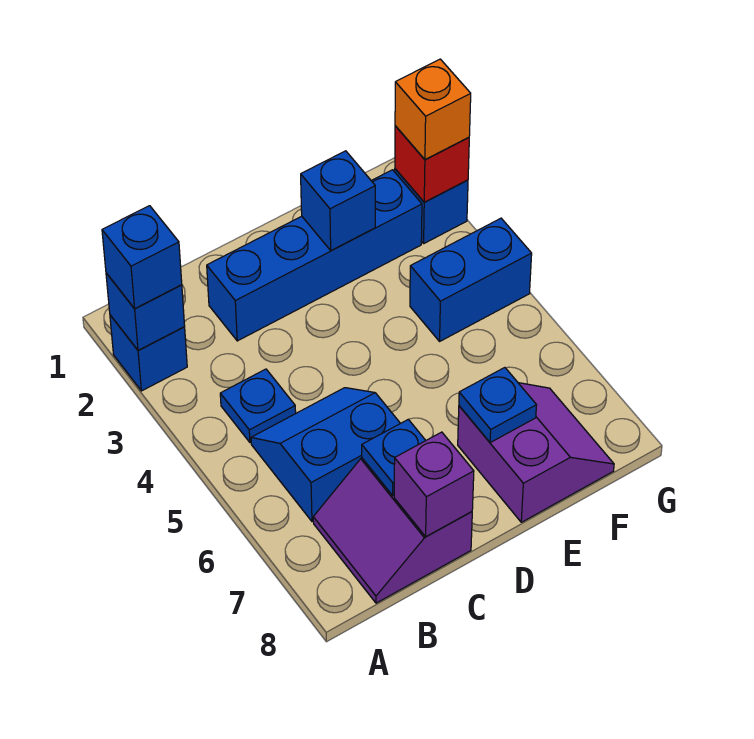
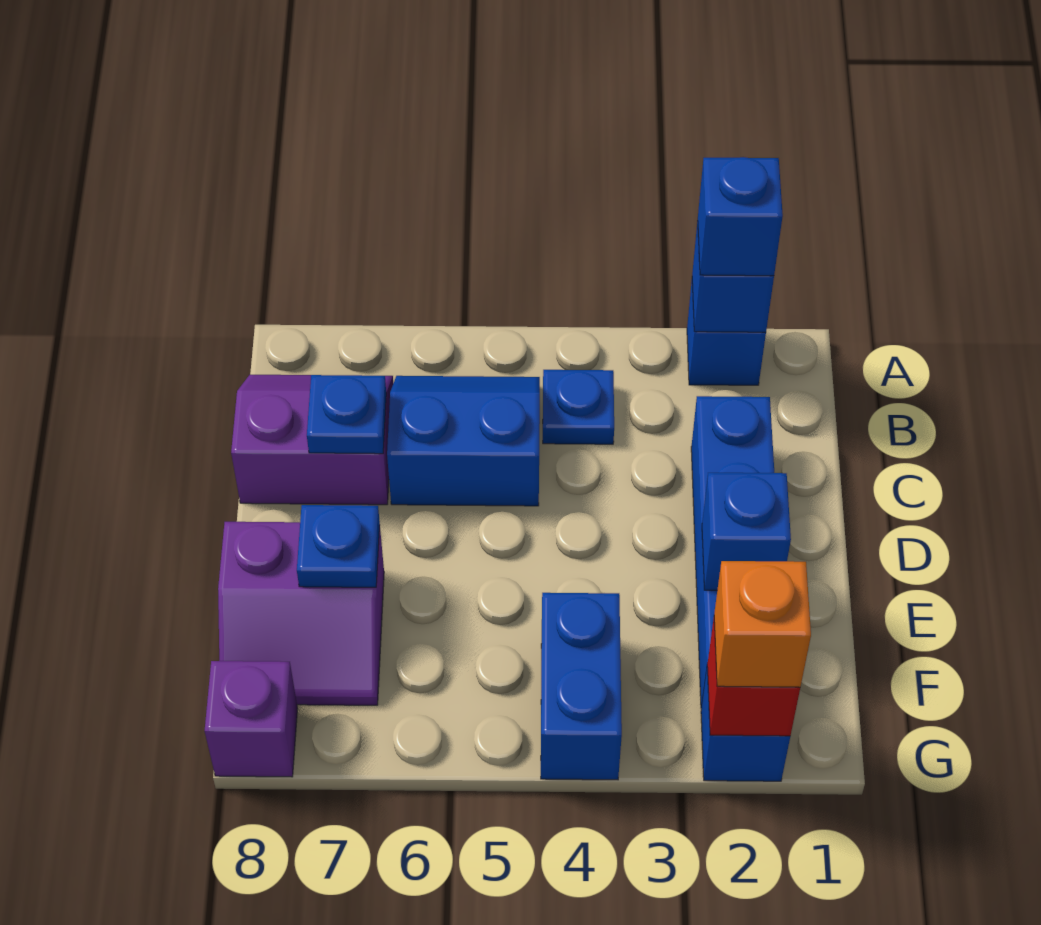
blue slope B5:C6 level 1 top 6 -> blue slope B5:C6 level 1 top C
purple brick C8 level 2 -> purple brick G8 level 1

